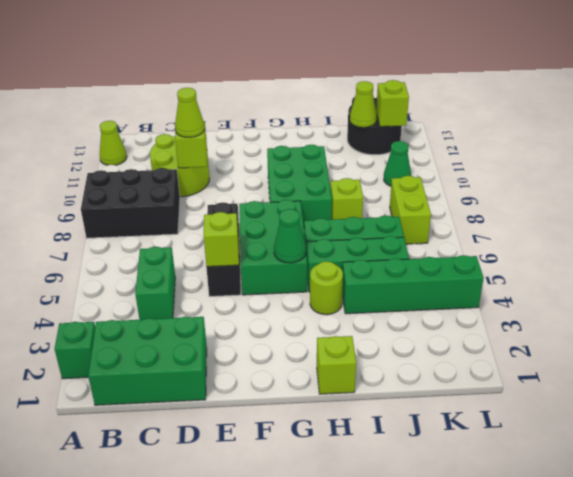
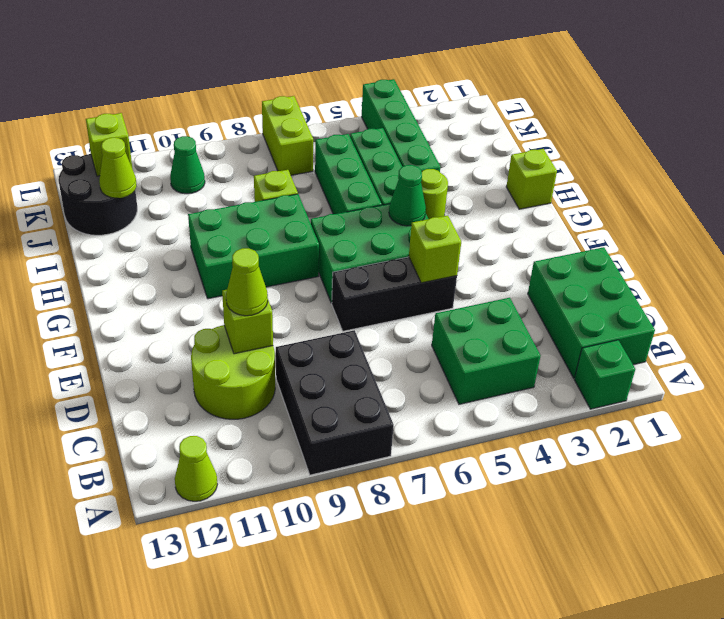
green brick C4:C5 level 1 -> green brick B4:C5 level 1
lime brick K7:K8 level 1 -> lime brick K7:L7 level 1

